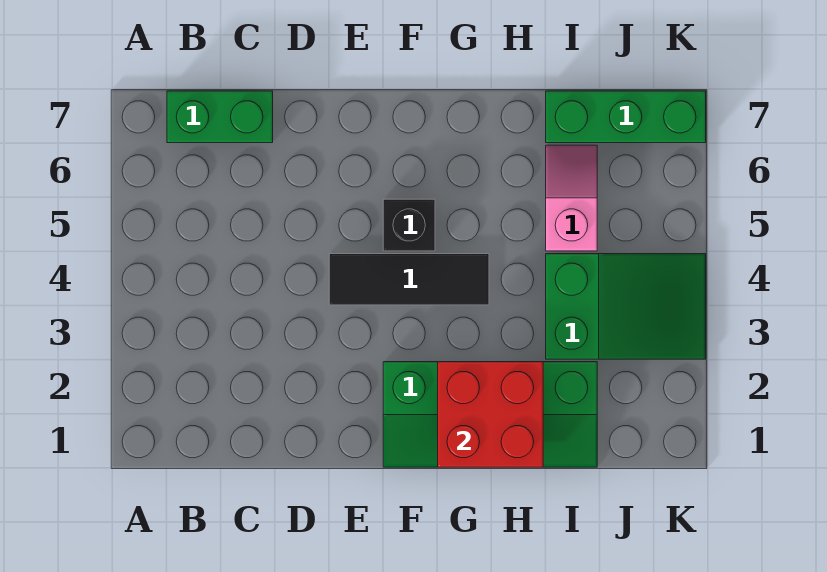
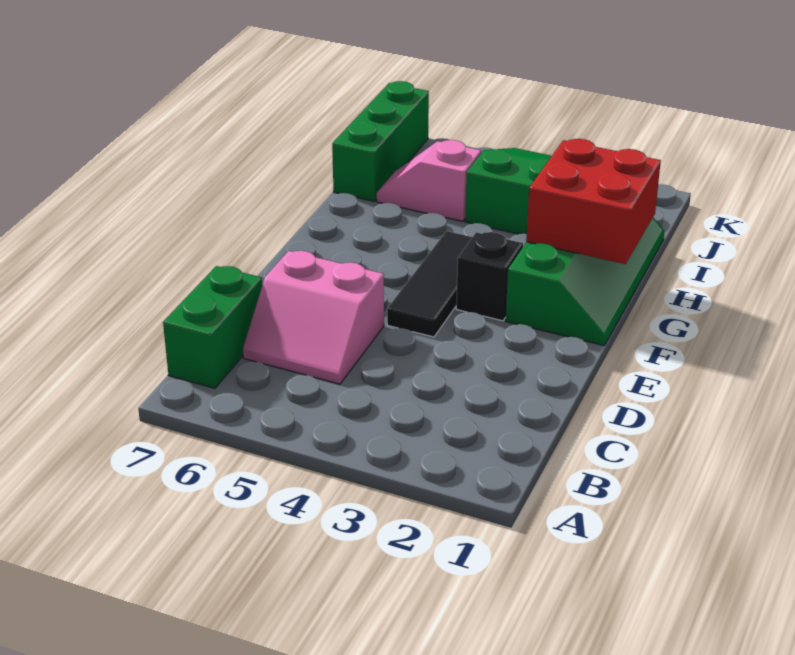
none -> pink slope C5:D6 level 1 top D
black brick F5 level 1 -> black brick F3 level 1

